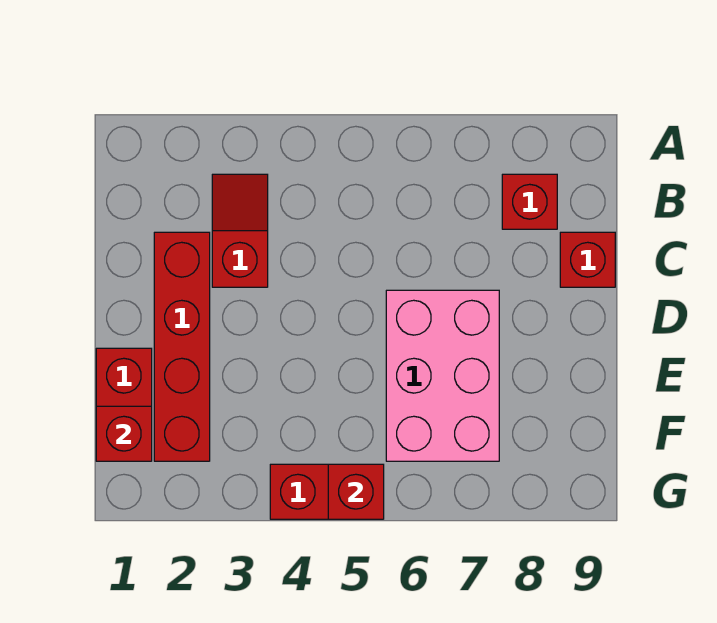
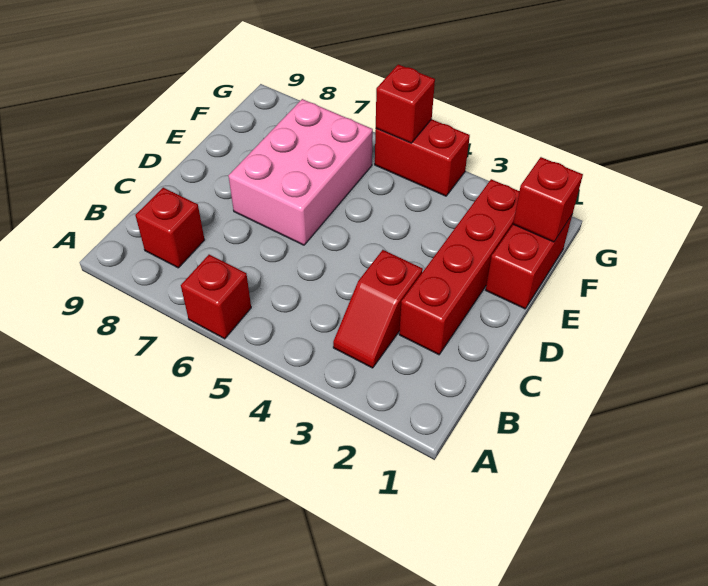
red brick C9 level 1 -> red brick A6 level 1

